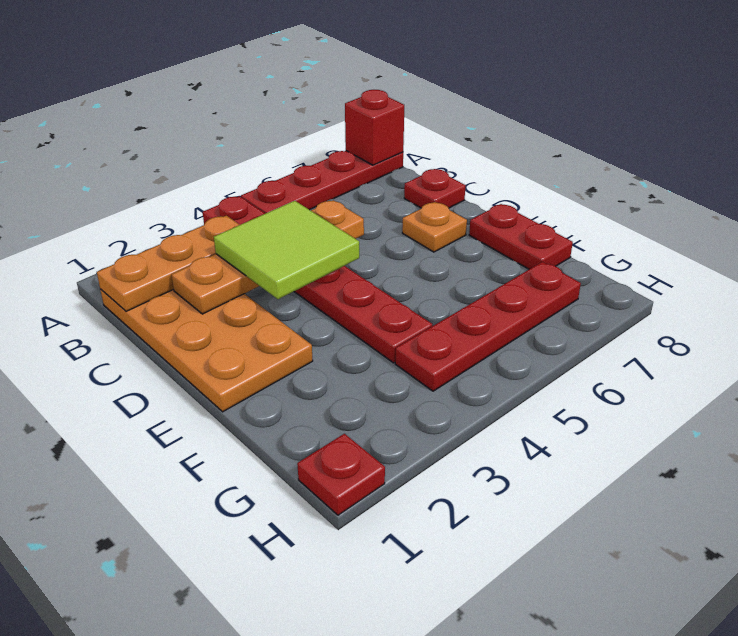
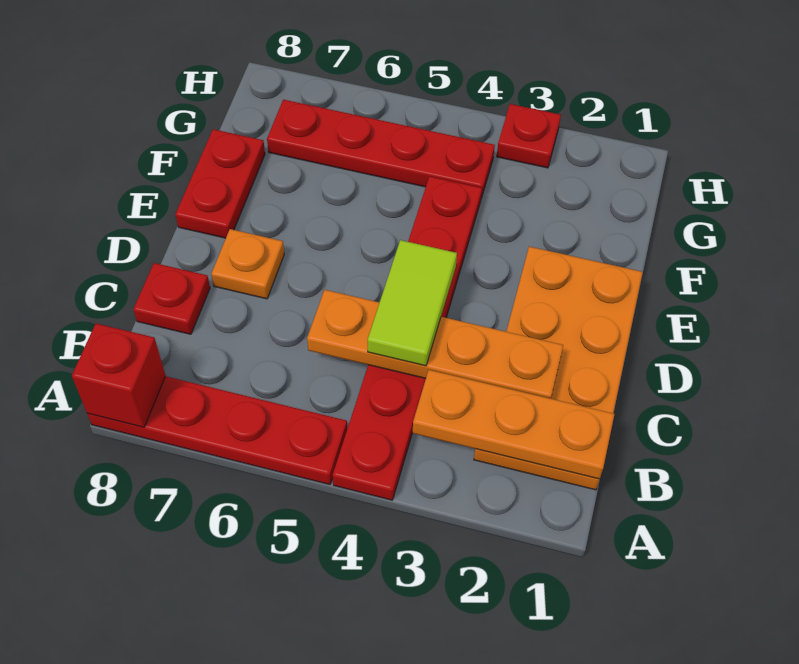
lime tile C3:D4 level 3 -> lime tile C4:D4 level 3
red plate H1 level 1 -> red plate H3 level 1

